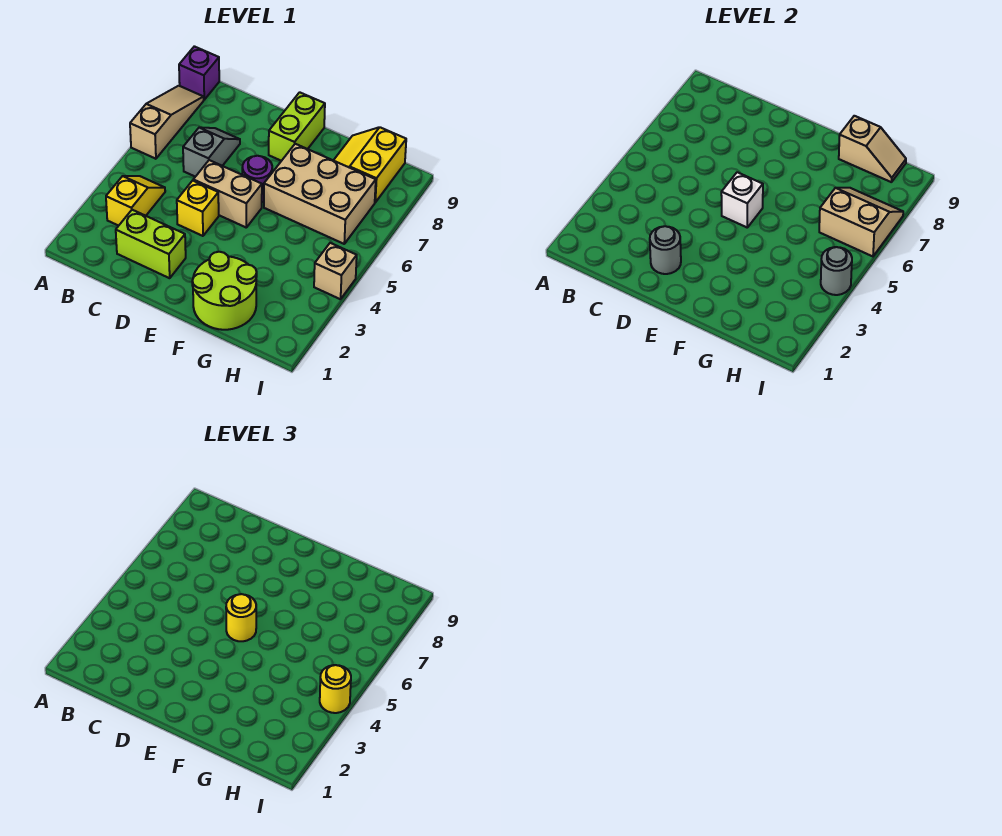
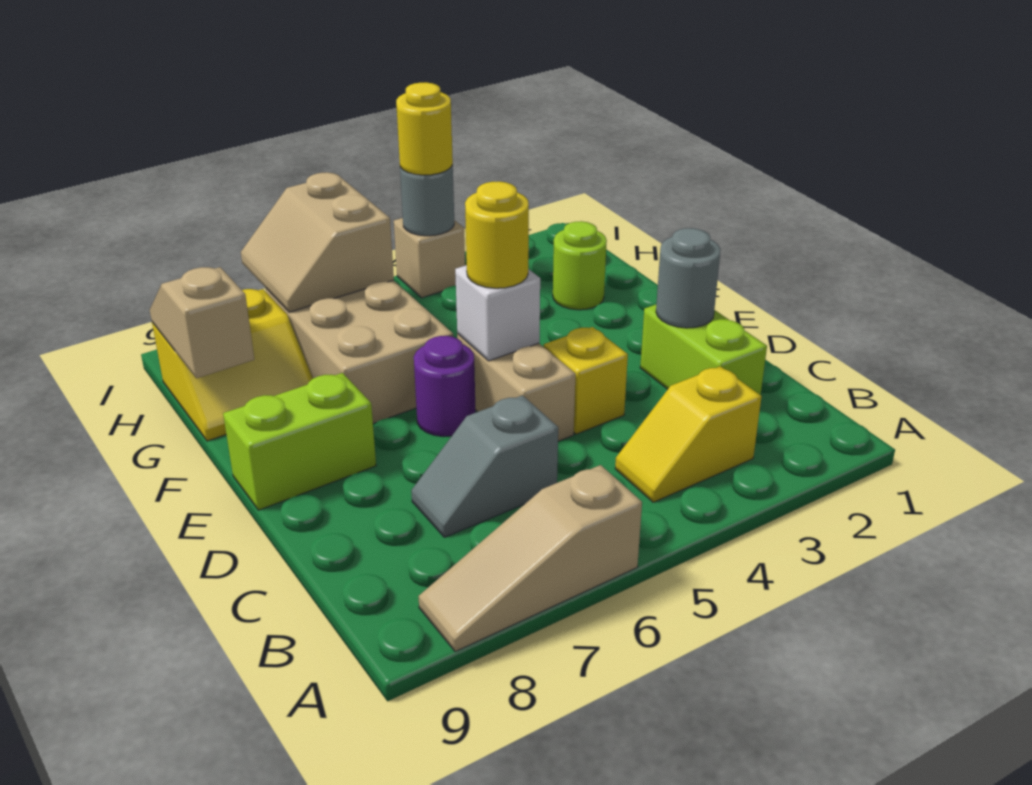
purple brick A9 level 1 -> none
lime round brick F1:G2 level 1 -> lime round brick G2 level 1

